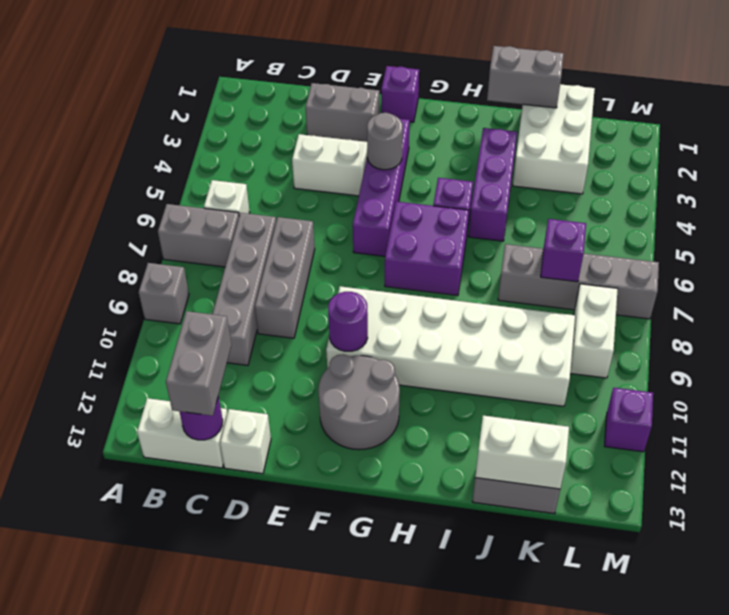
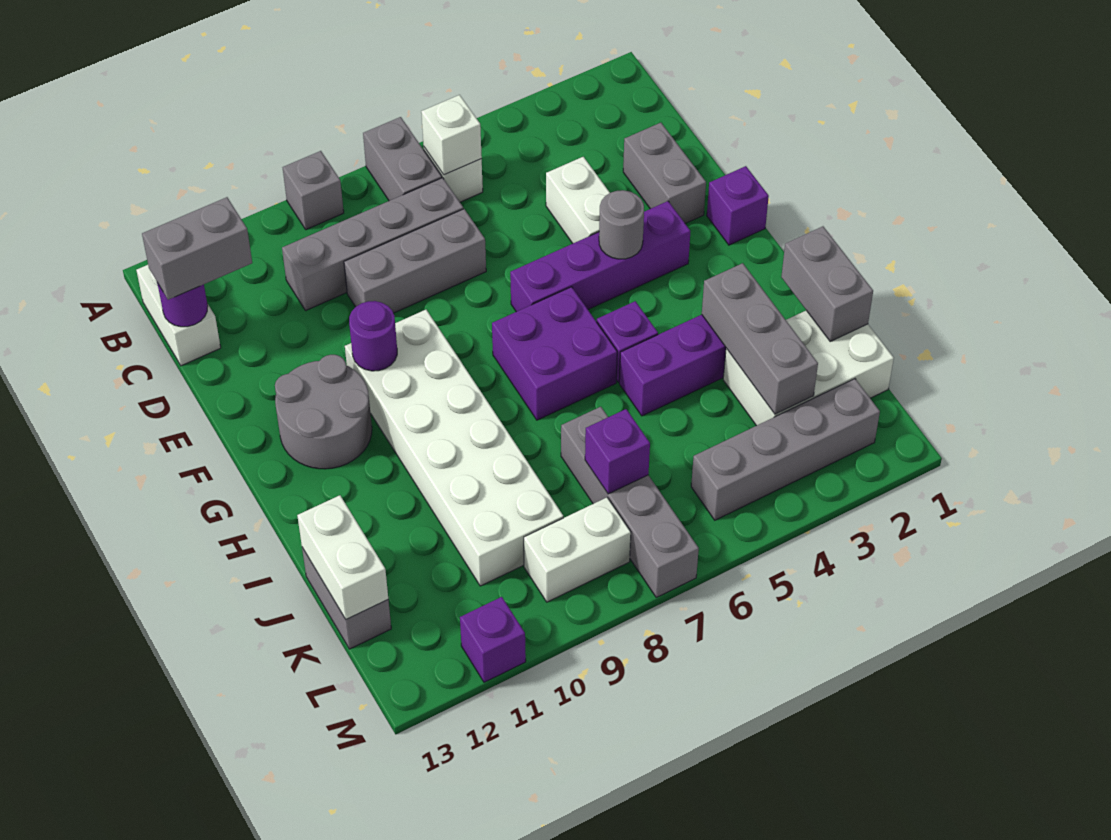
white brick D13 level 1 -> white brick B6 level 2
none -> grey brick I3:K3 level 2
none -> grey brick L2:L5 level 1

